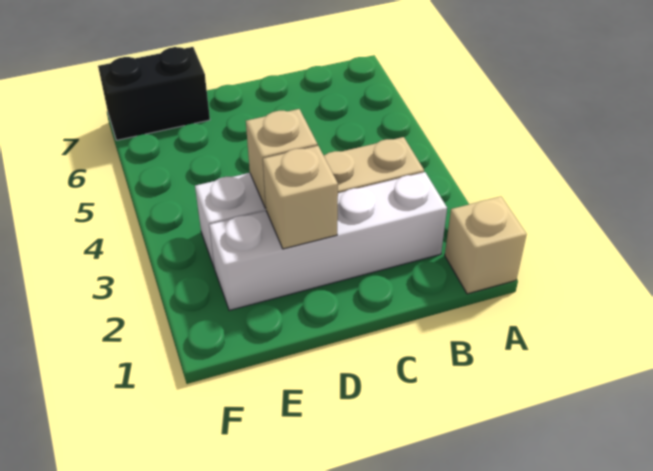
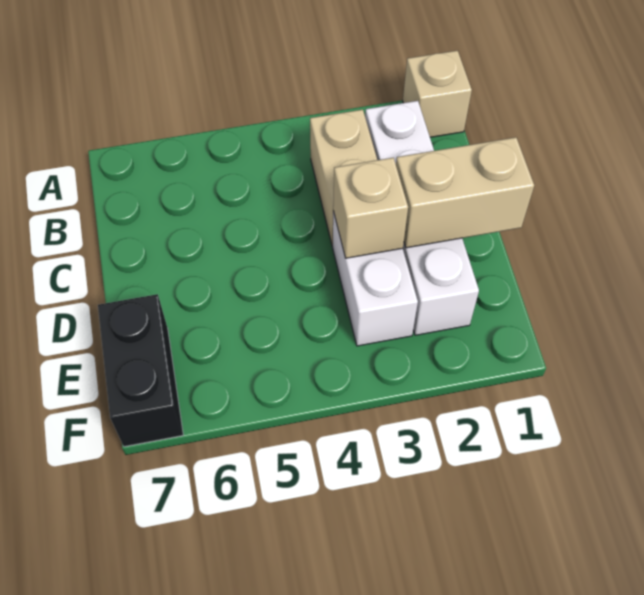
tan brick D2 level 2 -> tan brick D1:D2 level 2

